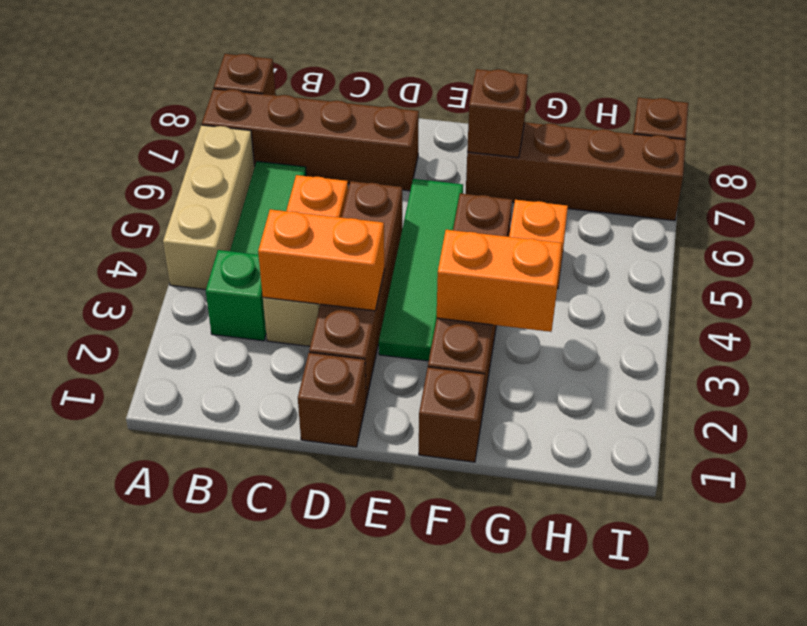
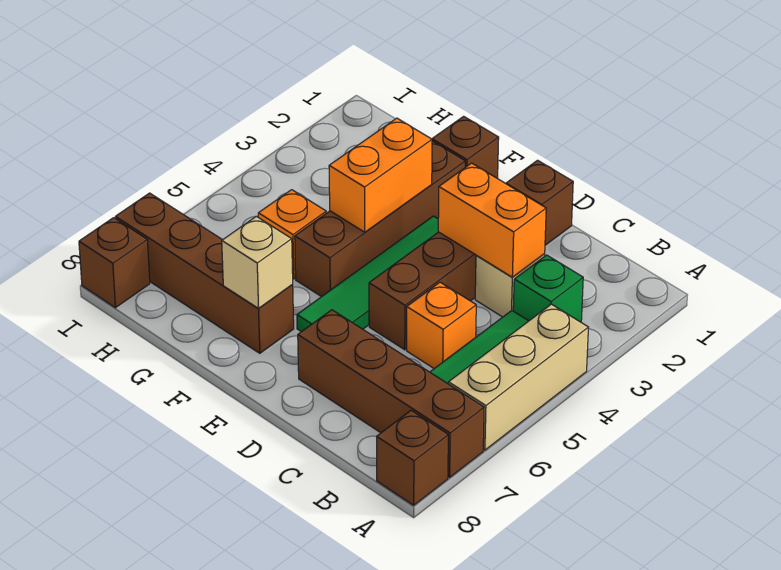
orange brick F3:G3 level 2 -> orange brick F3:F4 level 2
brown brick F7 level 2 -> tan brick F7 level 2

